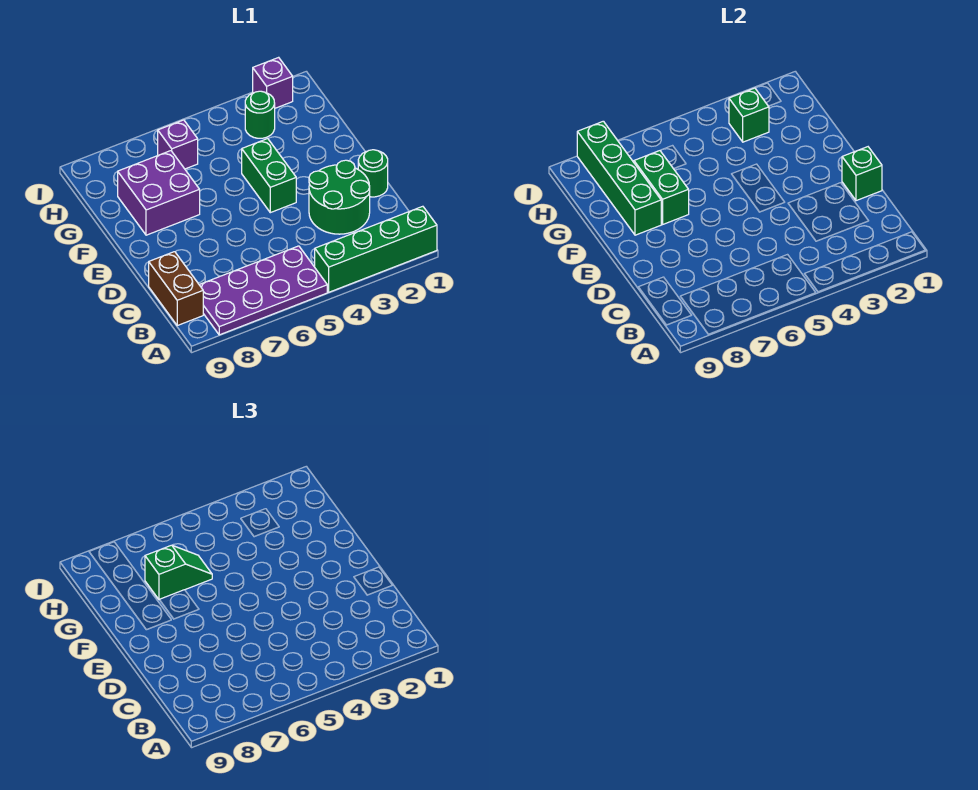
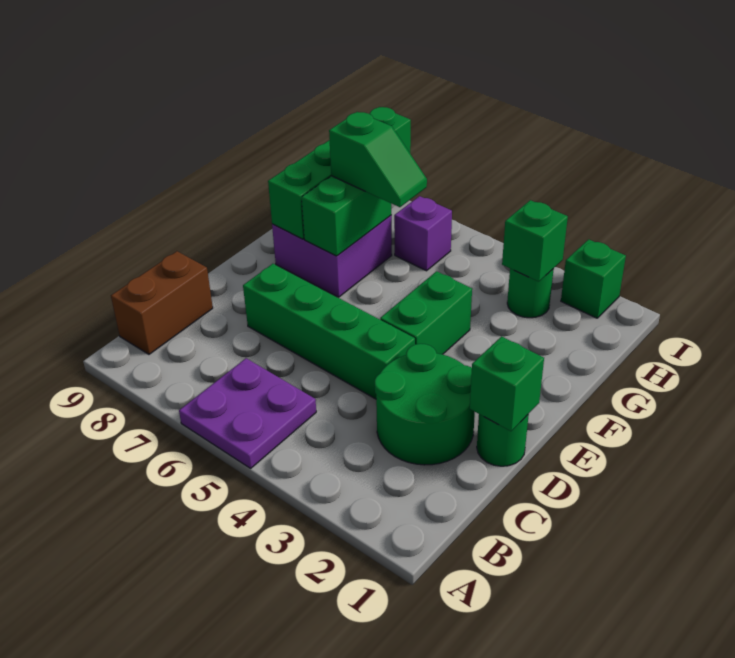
green brick A1:A4 level 1 -> green brick D4:D7 level 1
purple plate A5:B8 level 1 -> purple plate A5:B6 level 1
purple brick I2 level 1 -> green brick I2 level 1

